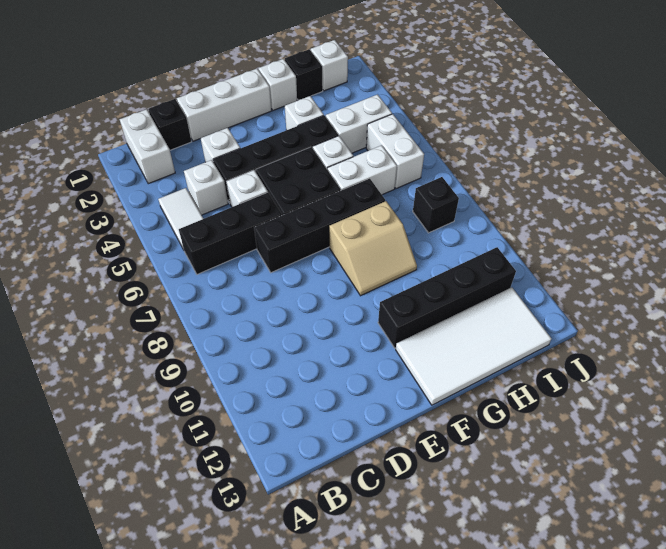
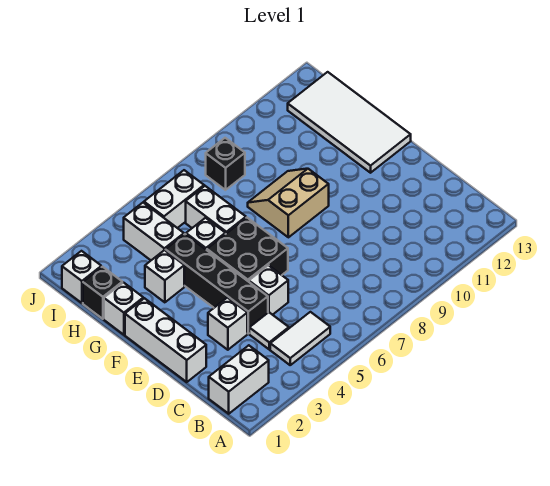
black brick B6:D6 level 1 -> none
black brick C1 level 1 -> none
white brick C4 level 1 -> white tile C4 level 1
black brick D7:G7 level 1 -> none
tan slope F8:G9 level 1 top 8 -> tan slope F8:G9 level 1 top F
black brick F11:I11 level 1 -> none

